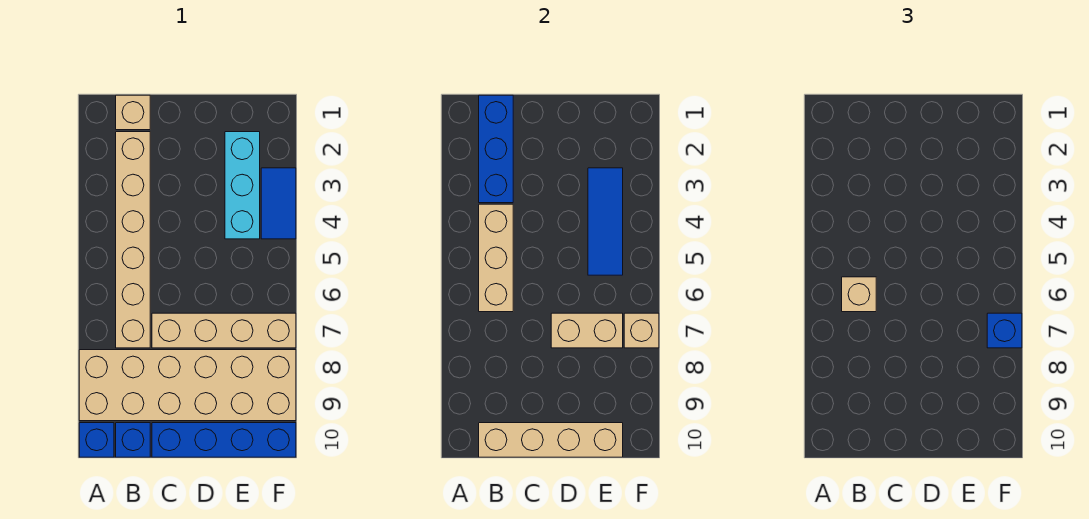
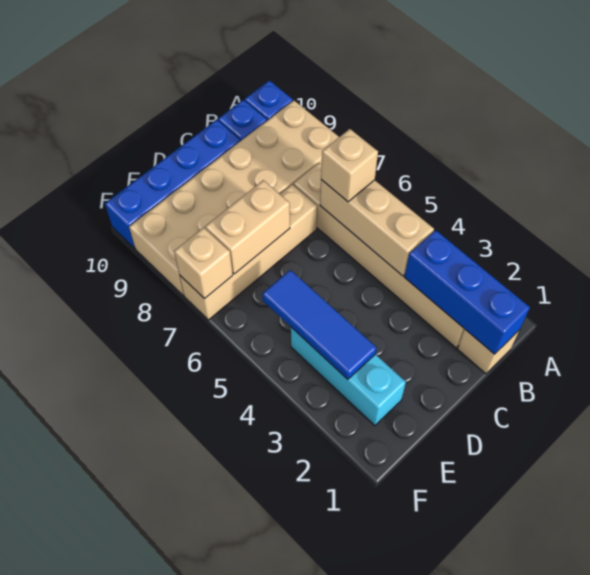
tan brick B10:E10 level 2 -> none
blue tile F3:F4 level 1 -> none
blue brick F7 level 3 -> none

